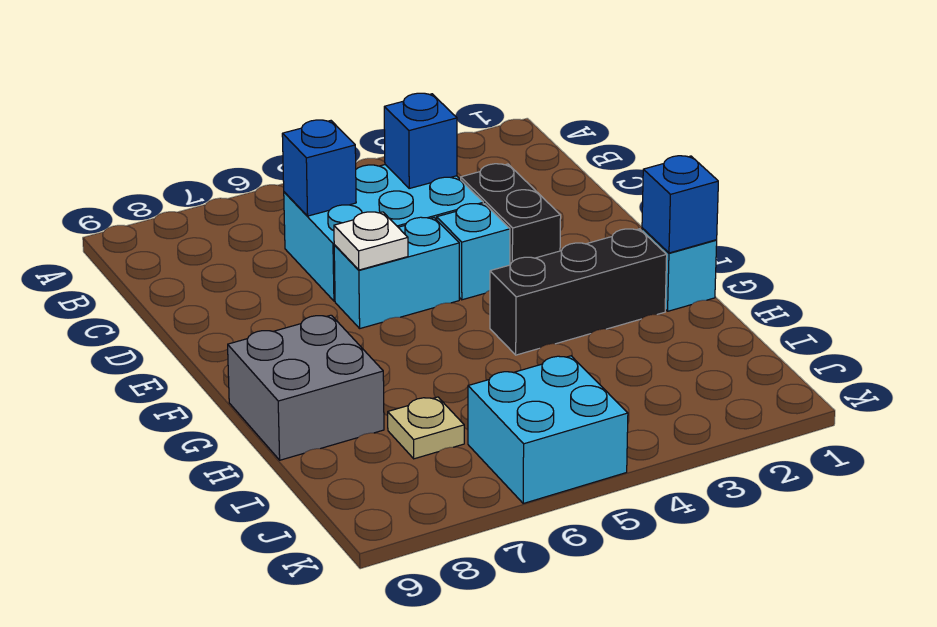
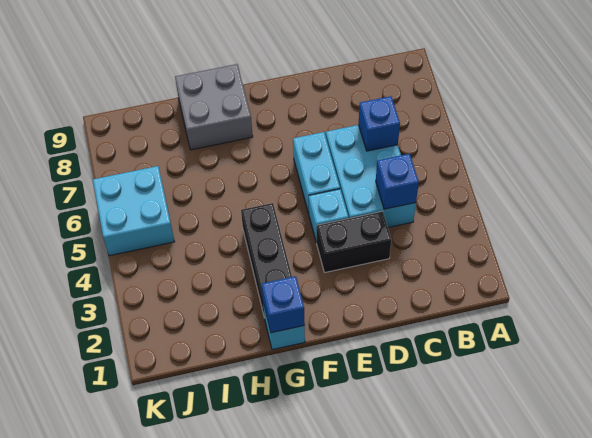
white plate E6 level 2 -> none
tan plate I7 level 1 -> none

